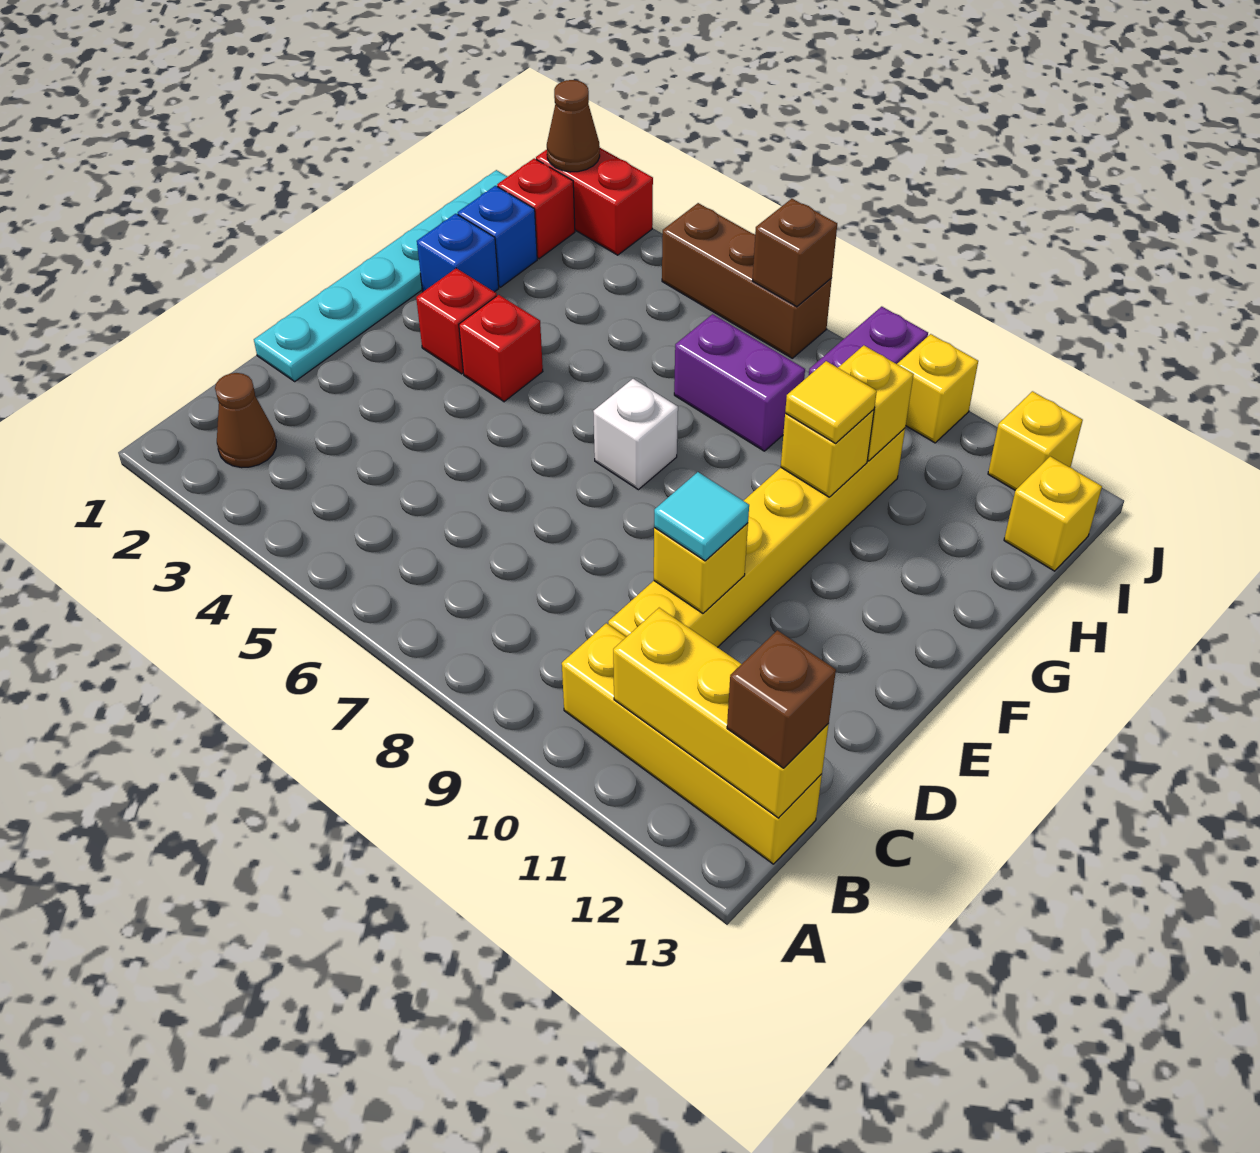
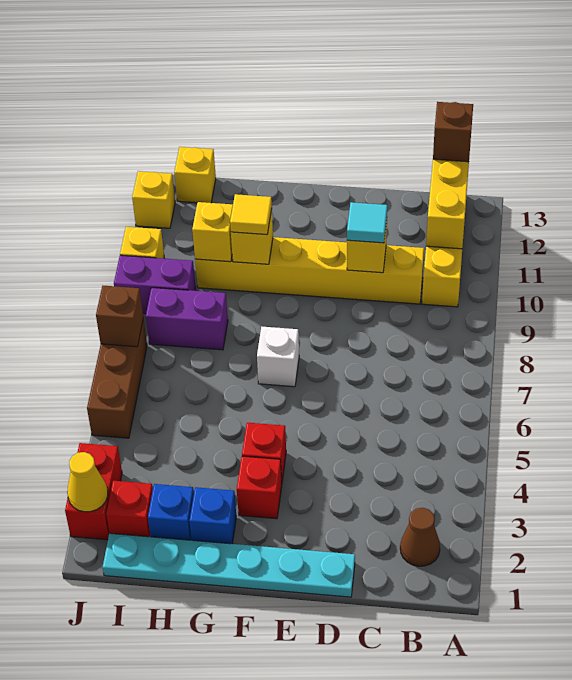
purple brick H7:H8 level 1 -> purple brick H8:I8 level 1
brown cone J2 level 2 -> yellow cone J2 level 2

